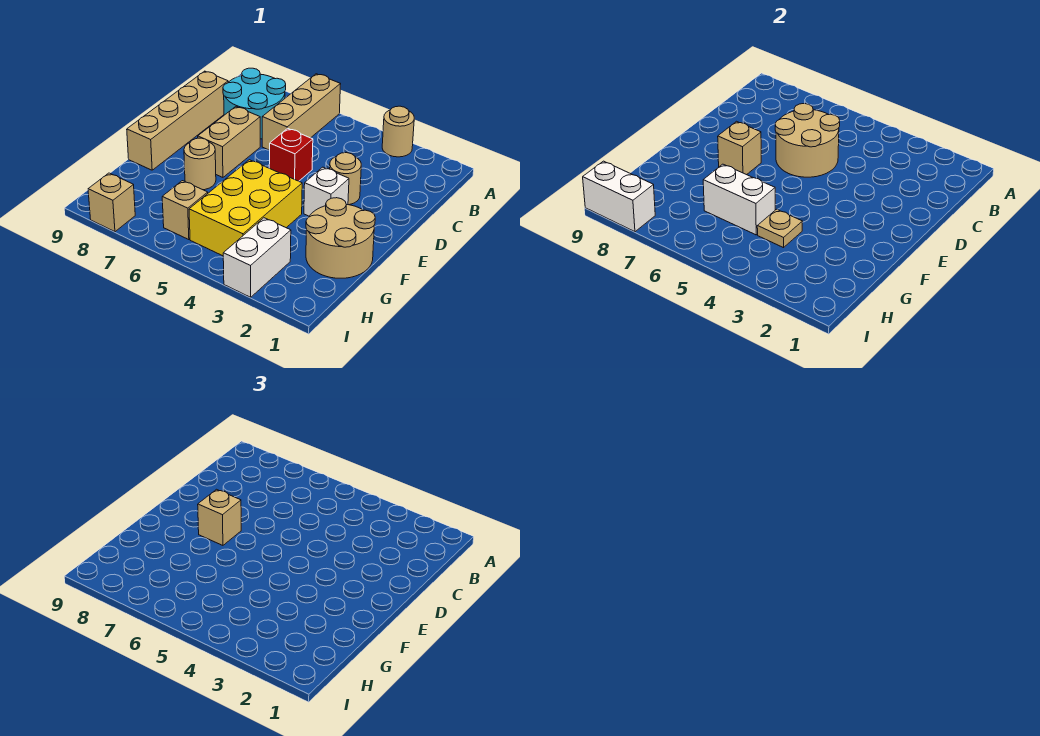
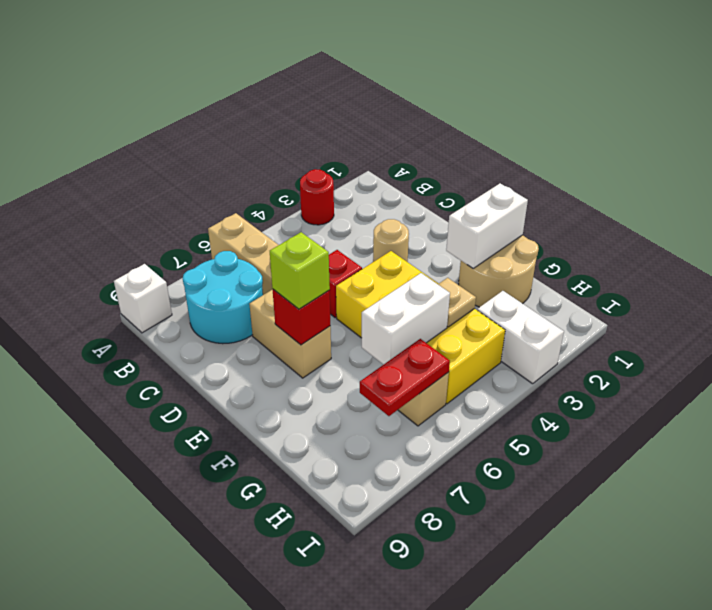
tan round brick A3 level 1 -> red round brick A3 level 1
tan round brick C5:D6 level 2 -> none
tan brick C9:F9 level 1 -> none
white brick E3 level 1 -> white brick A9 level 1
tan brick E7 level 2 -> red brick E7 level 2
tan brick E7 level 3 -> lime brick E7 level 3
yellow brick F4:H5 level 1 -> yellow brick E4:H5 level 1
tan round brick F7 level 1 -> none
none -> red plate H6:H7 level 2
tan brick I8 level 1 -> none
white brick I8:I9 level 2 -> white brick F1:F2 level 2

